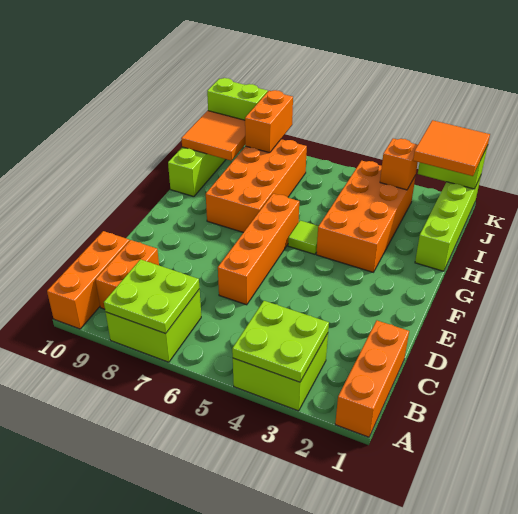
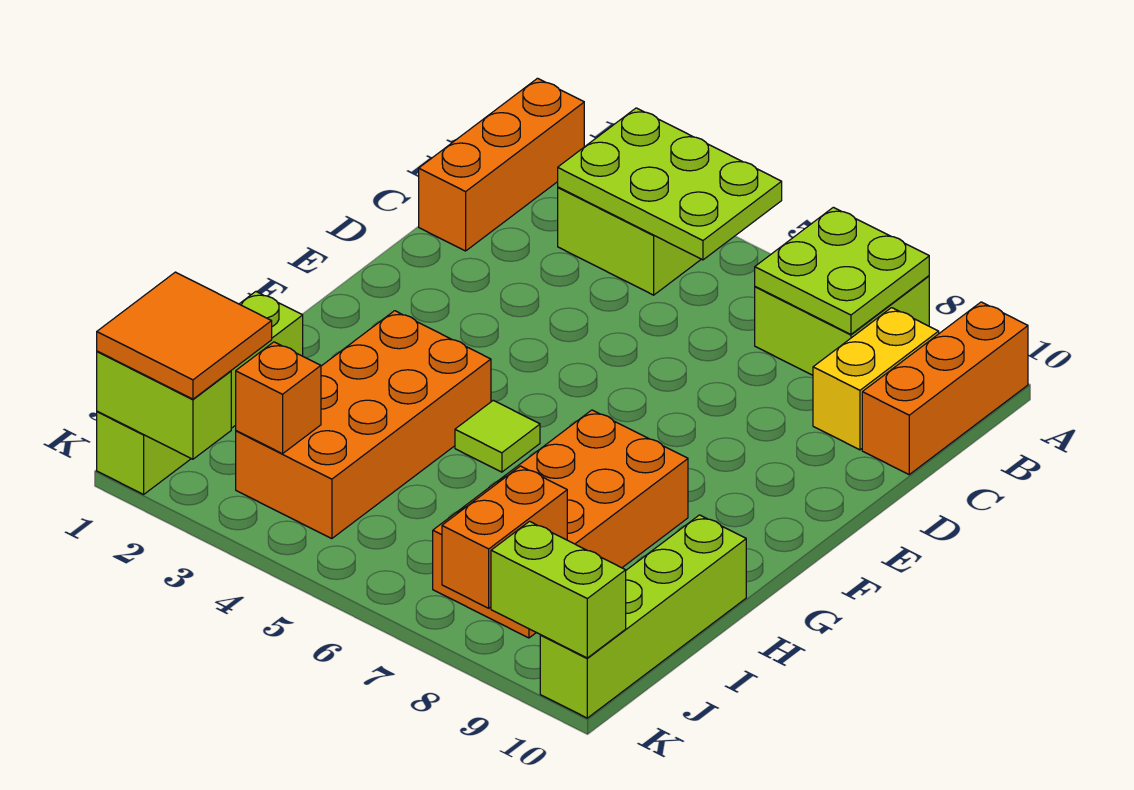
lime plate A3:B4 level 2 -> lime plate A3:B5 level 2
orange brick B9:C9 level 1 -> yellow brick B9:C9 level 1
orange brick D6:G6 level 1 -> none
orange tile I9:J10 level 2 -> none

